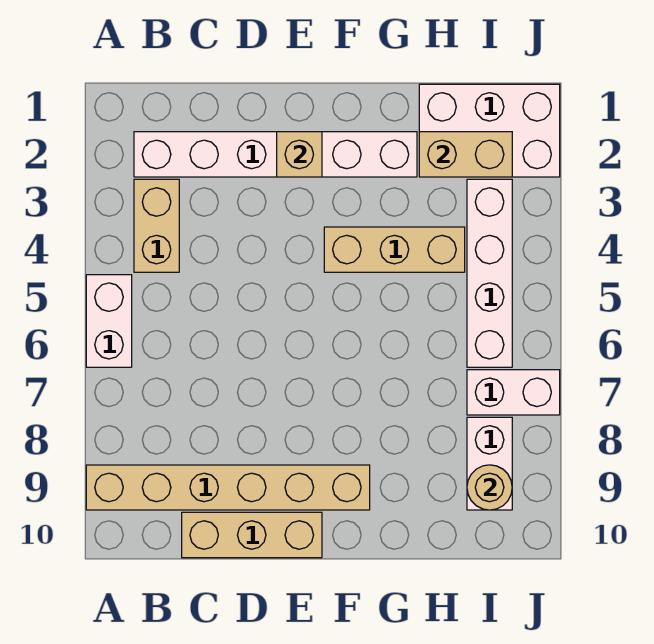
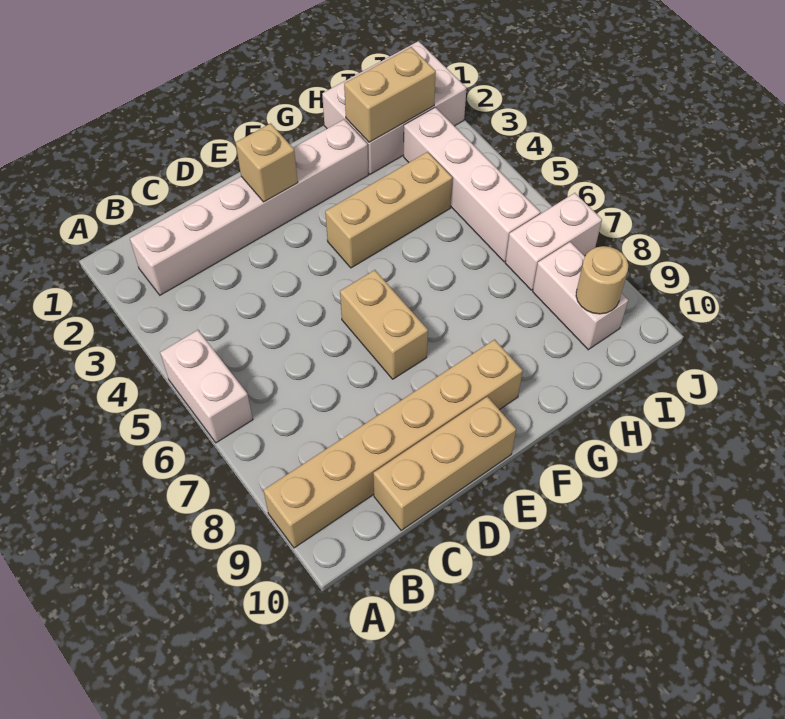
tan brick B3:B4 level 1 -> tan brick E6:E7 level 1

